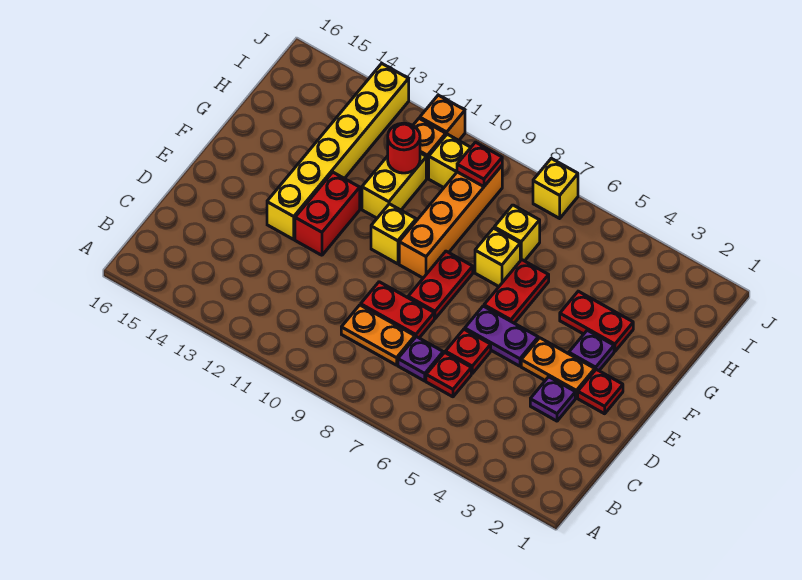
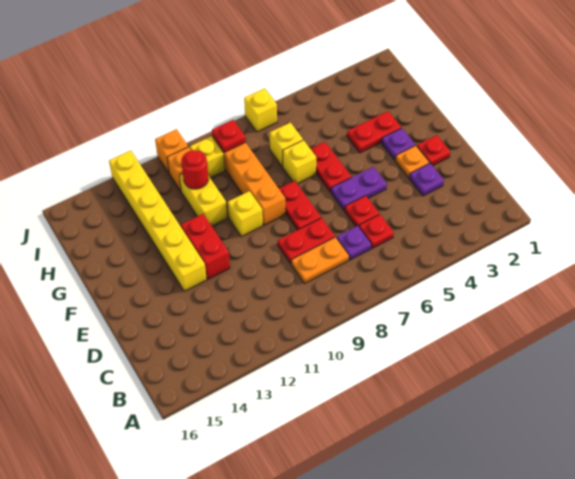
orange plate E3:E4 level 1 -> orange plate E3 level 1

